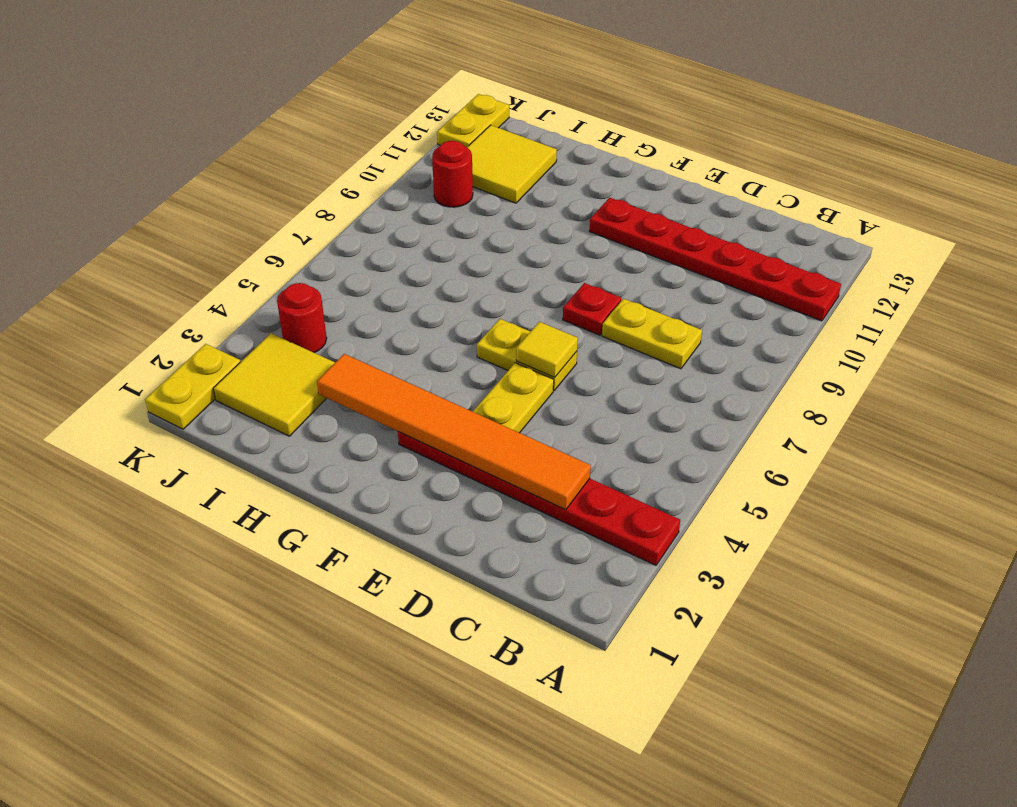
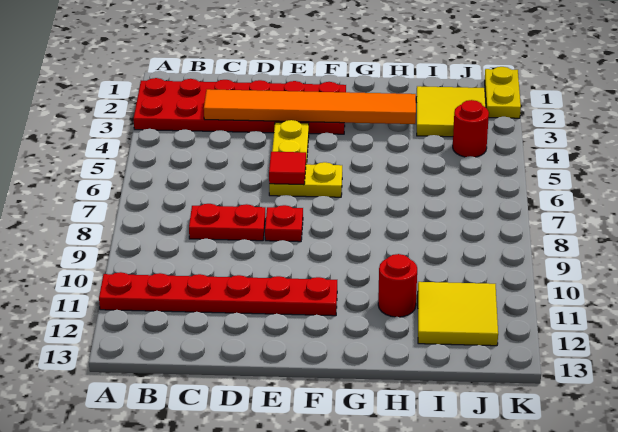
red plate A3:F3 level 1 -> red plate A2:F3 level 1
yellow plate C8:D8 level 1 -> red plate C8:D8 level 1
yellow tile E6 level 2 -> red tile E6 level 2
red round brick J10 level 1 -> red round brick H11 level 1
yellow plate K12:K13 level 1 -> none

